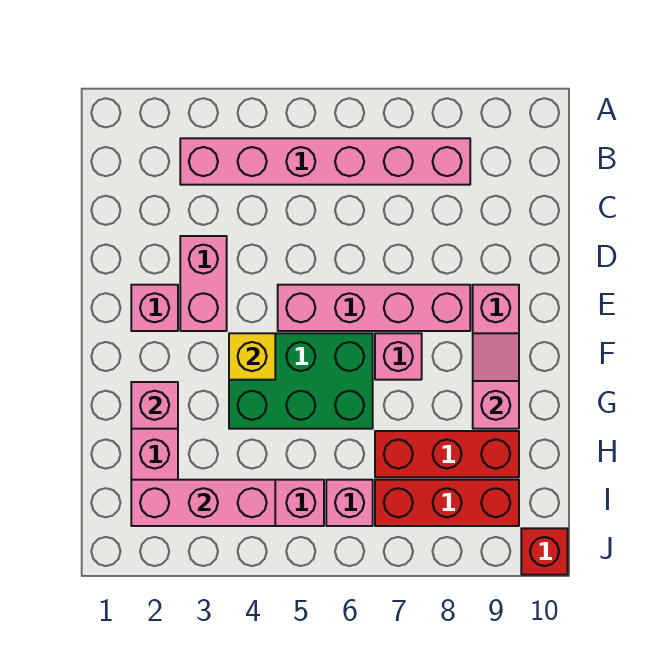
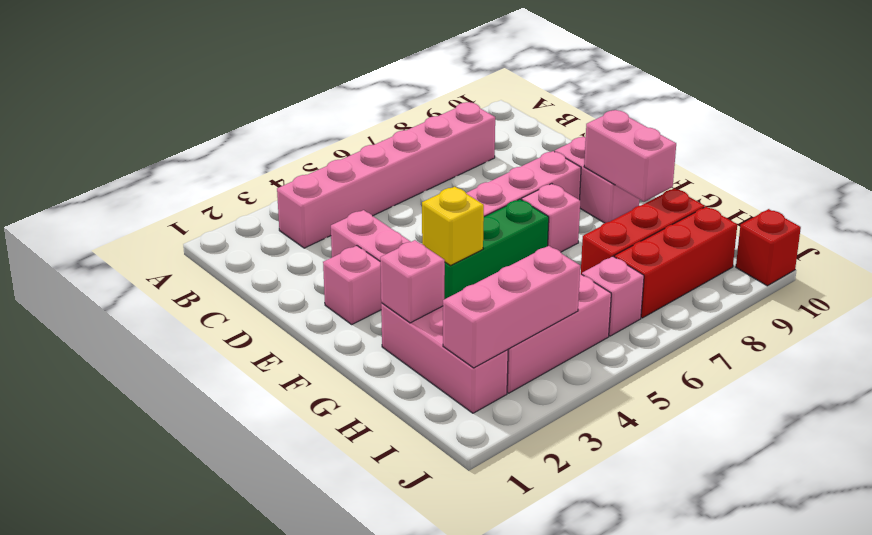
green brick F4:G6 level 1 -> green brick F4:F6 level 1
pink slope F9:G9 level 2 top G -> pink brick F9:G9 level 2

